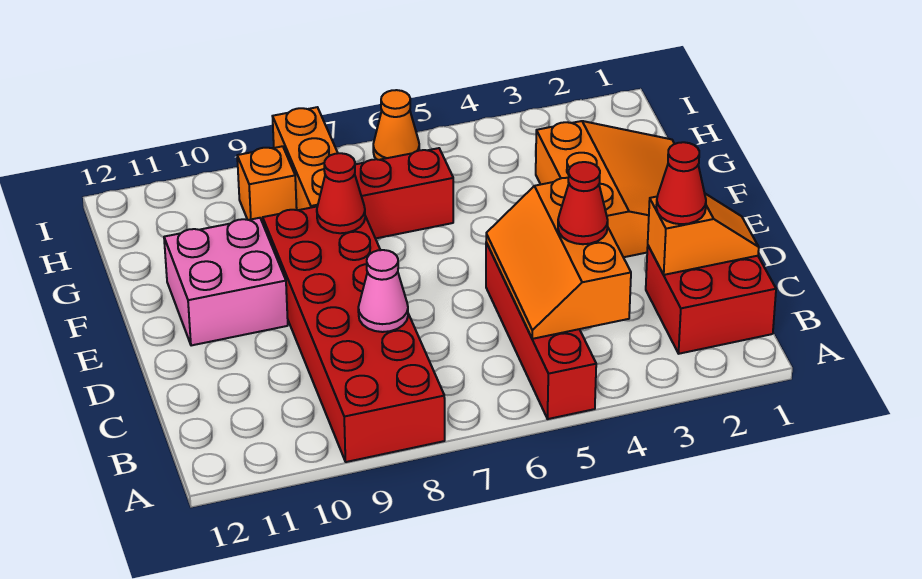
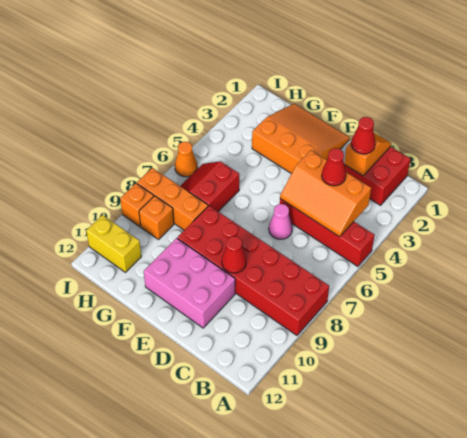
pink cone C8 level 2 -> pink cone D6 level 1
pink brick E10:F11 level 1 -> pink brick D10:F11 level 1
red cone F8 level 2 -> red cone D9 level 2
none -> yellow brick H11:I11 level 1
none -> orange brick I9 level 1

